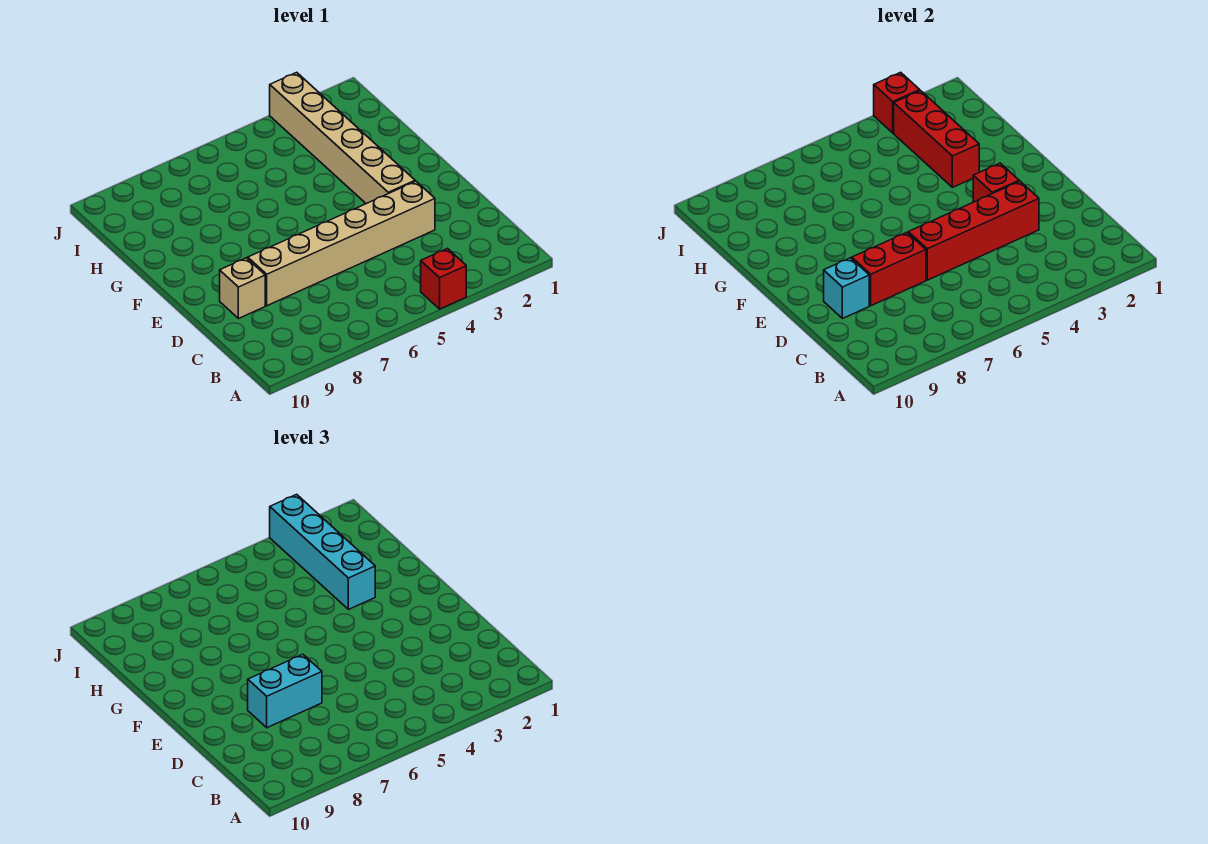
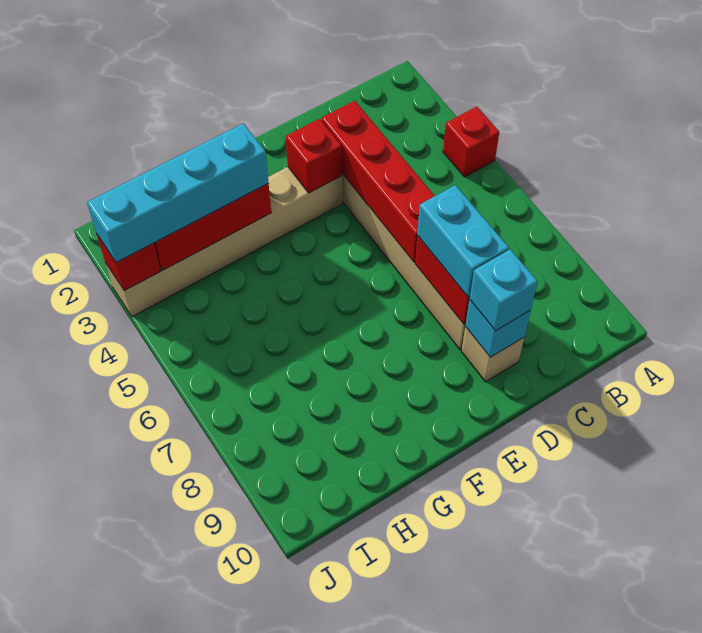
none -> cyan brick D9 level 3

